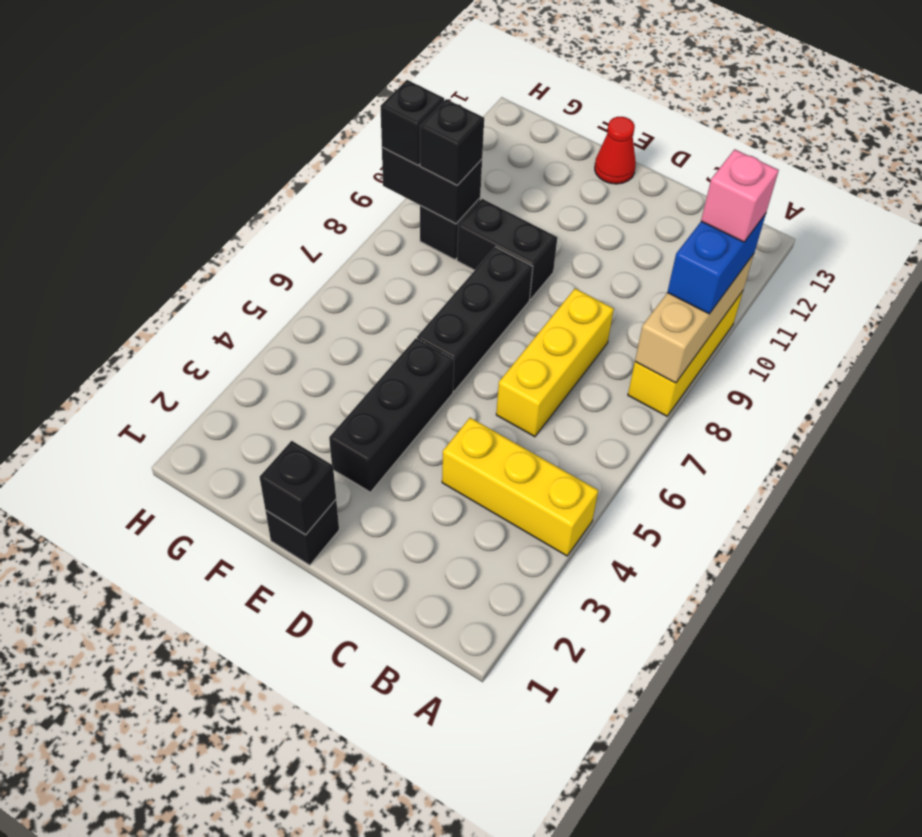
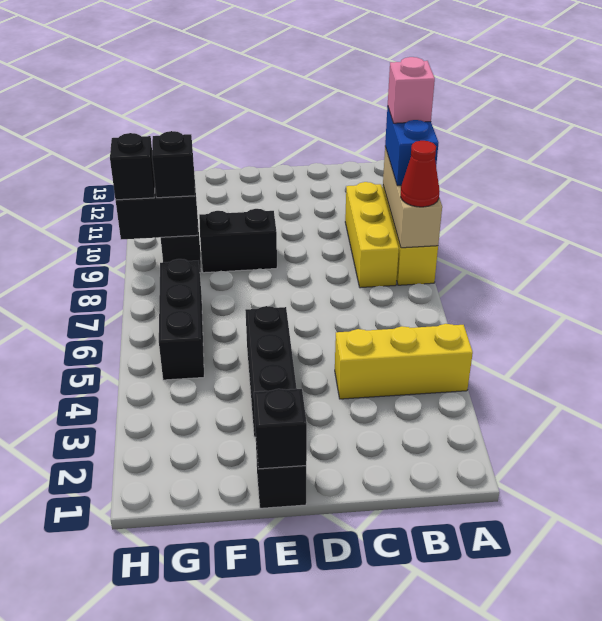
yellow brick C6:C8 level 1 -> yellow brick B8:B10 level 1
black brick E6:E8 level 1 -> black brick G5:G7 level 1
red cone E13 level 1 -> red cone A8 level 3

